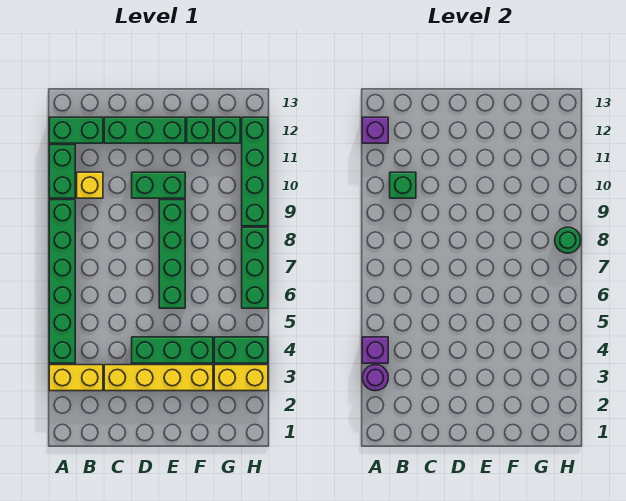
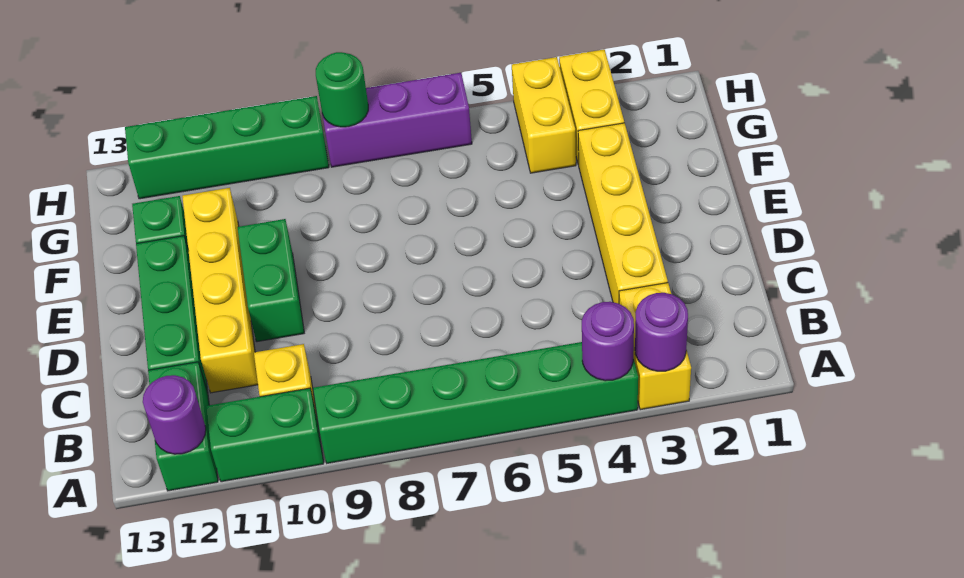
purple brick A4 level 2 -> purple round brick A4 level 2
purple brick A12 level 2 -> purple round brick A12 level 2
green brick B10 level 2 -> none
none -> yellow brick C11:F11 level 1
green brick D4:F4 level 1 -> none
green brick E6:E9 level 1 -> none
green brick G4:H4 level 1 -> yellow brick G4:H4 level 1
green brick G12 level 1 -> none
green brick H6:H8 level 1 -> purple brick H6:H8 level 1

